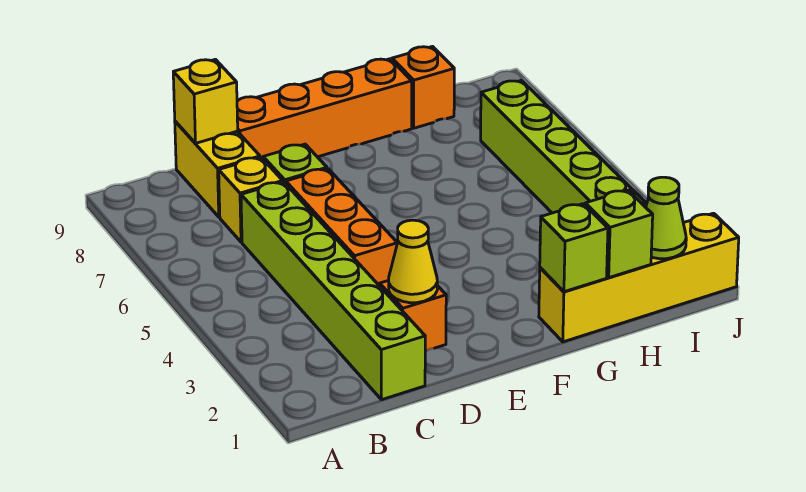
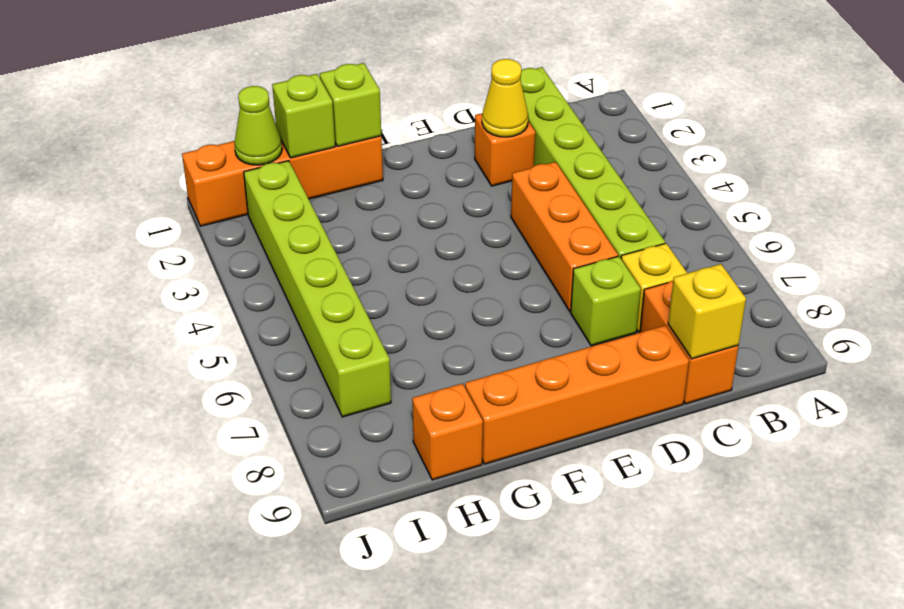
yellow brick C8:C9 level 1 -> orange brick C8:C9 level 1
yellow brick G1:J1 level 1 -> orange brick G1:J1 level 1

